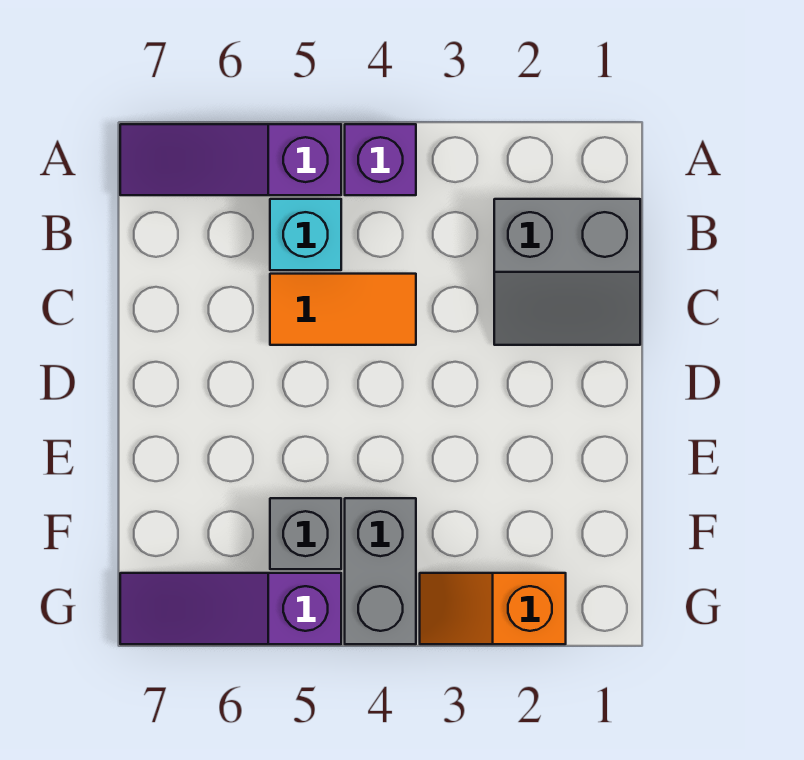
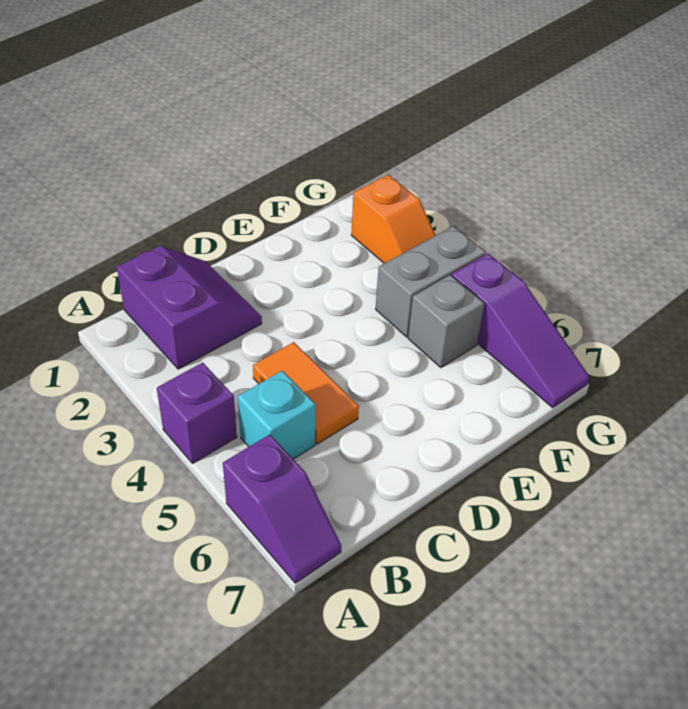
purple slope A5:A7 level 1 top 5 -> purple slope A6:A7 level 1 top 6
grey slope B1:C2 level 1 top B -> purple slope B1:C2 level 1 top B

